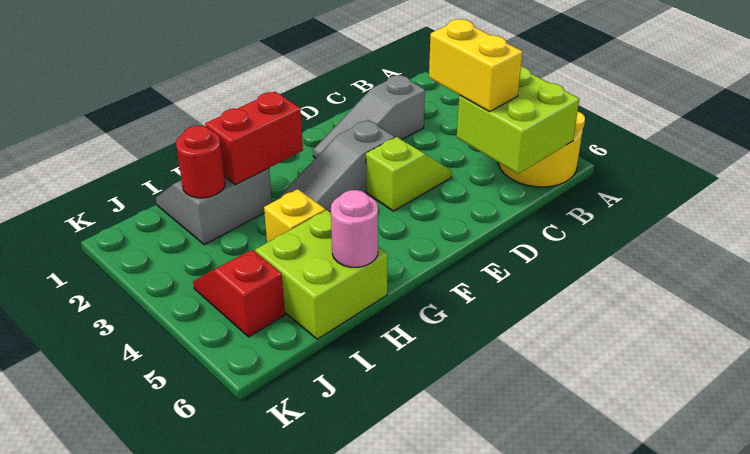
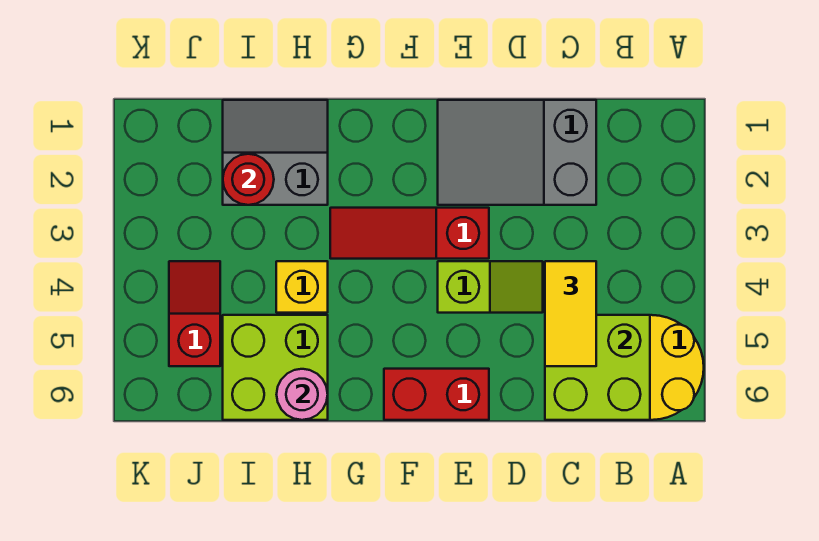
grey slope C2:E2 level 1 top C -> grey slope C1:E2 level 1 top C
yellow brick C4:C5 level 3 -> yellow tile C4:C5 level 3
grey slope E3:G3 level 1 top E -> red slope E3:G3 level 1 top E
red brick G2:H2 level 2 -> red brick E6:F6 level 1

